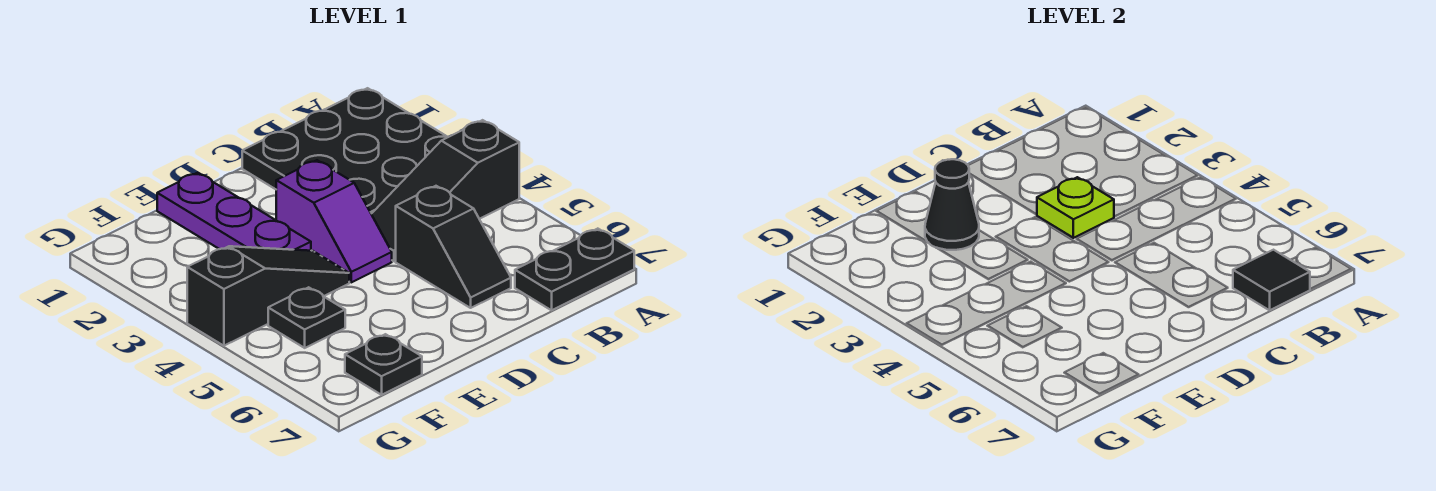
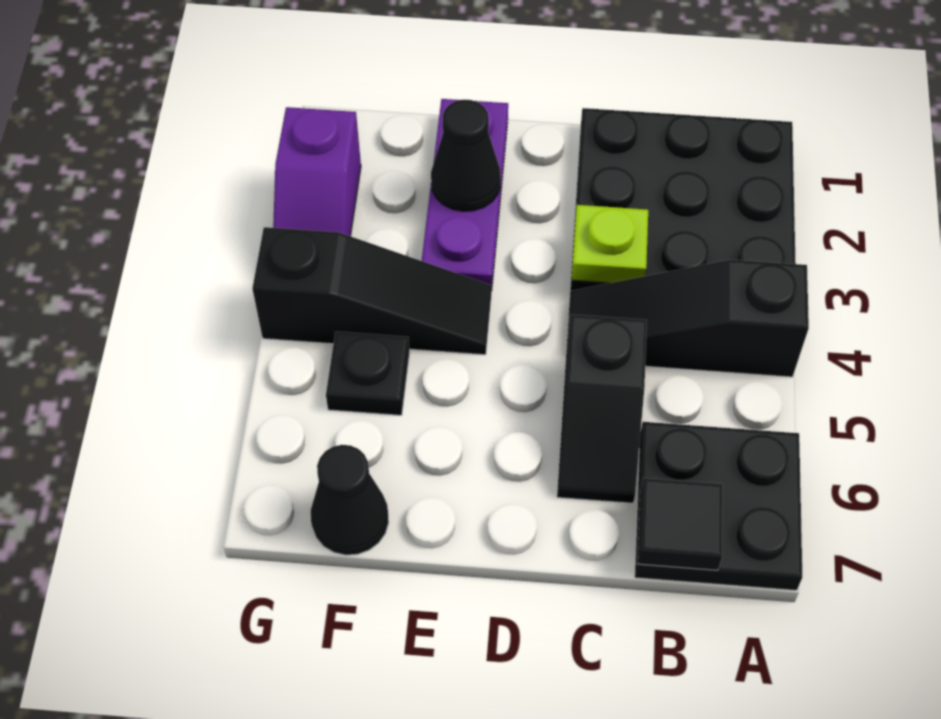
black plate A7:B7 level 1 -> black plate A6:B7 level 1
purple slope D3:D4 level 1 top 3 -> purple slope G2:G3 level 1 top 2
black plate F7 level 1 -> black cone F7 level 1

